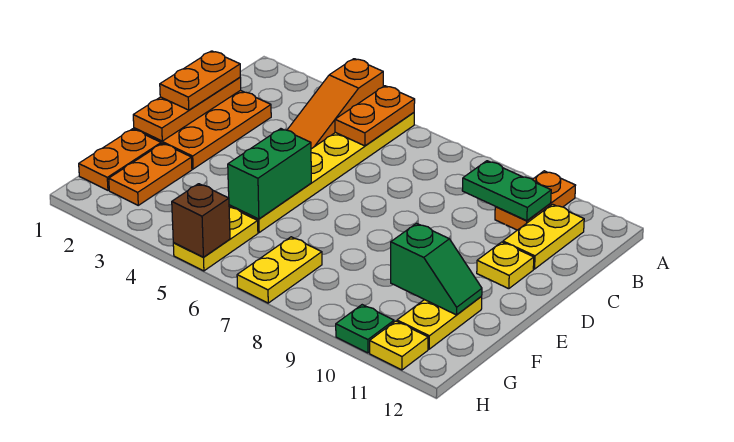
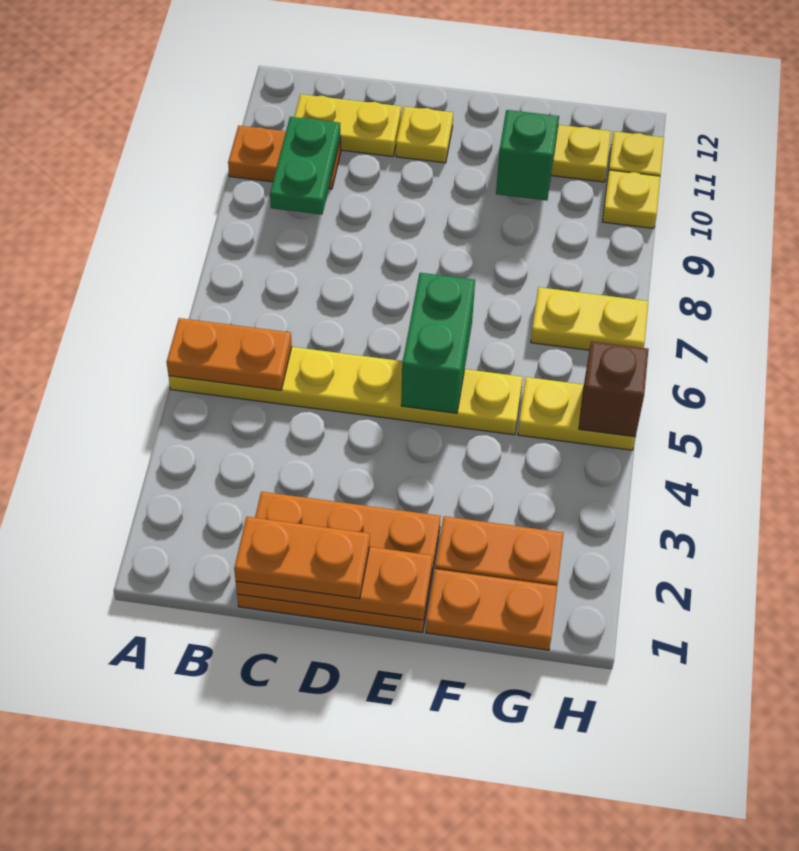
orange slope A4:C4 level 1 top A -> none
green brick E5:F5 level 2 -> green brick E5:E6 level 2
green plate H10 level 1 -> yellow plate H10 level 1

